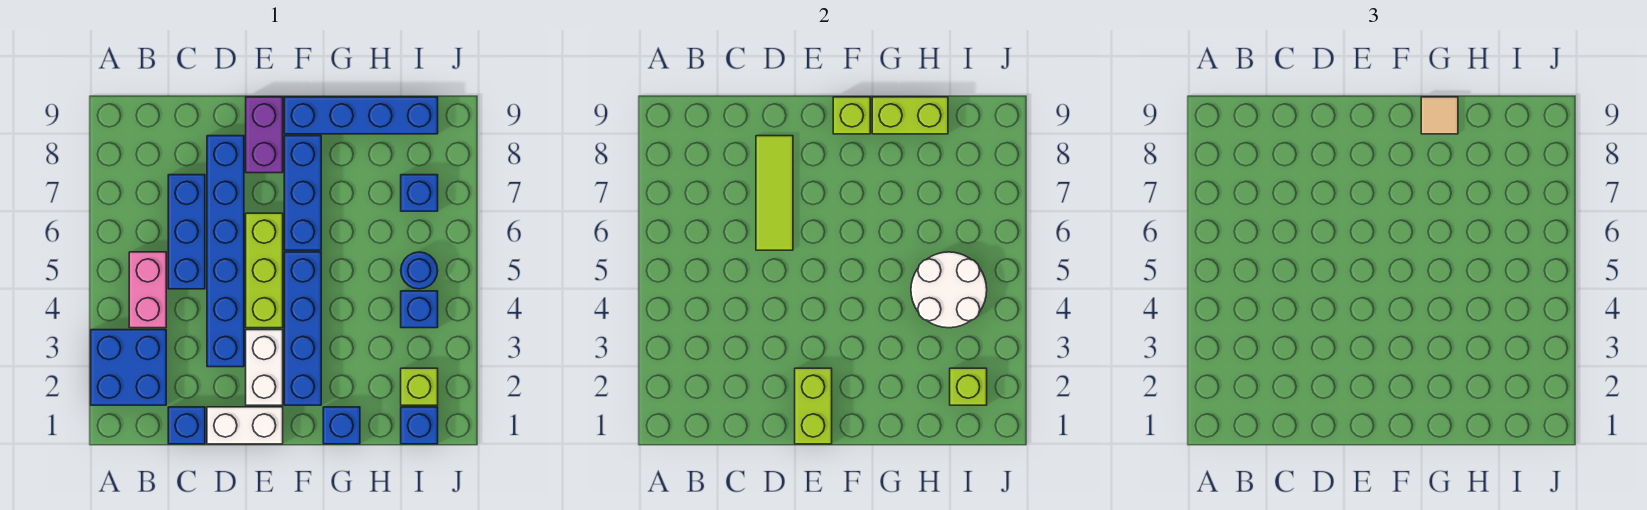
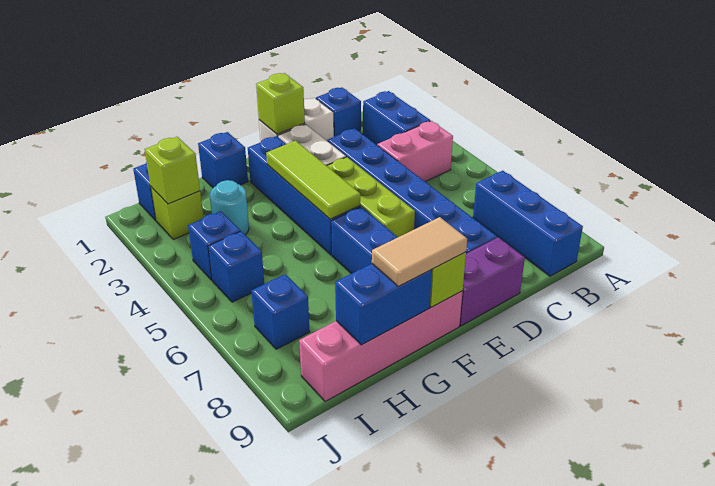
blue brick A2:B3 level 1 -> blue brick B2:B3 level 1
pink brick B4:B5 level 1 -> pink brick B4:C4 level 1
blue brick C5:C7 level 1 -> blue brick B7:B9 level 1
lime tile D6:D8 level 2 -> lime tile F3:F5 level 2
lime brick E1:E2 level 2 -> lime brick E1 level 2
purple brick E8:E9 level 1 -> purple brick D9:E9 level 1
blue brick F9:I9 level 1 -> pink brick F9:I9 level 1
lime brick G9:H9 level 2 -> blue brick G9:H9 level 2
tan tile G9 level 3 -> tan tile F9:G9 level 3
none -> cyan round brick H3 level 1
white round brick H4:I5 level 2 -> none
blue round brick I5 level 1 -> blue brick I5 level 1

